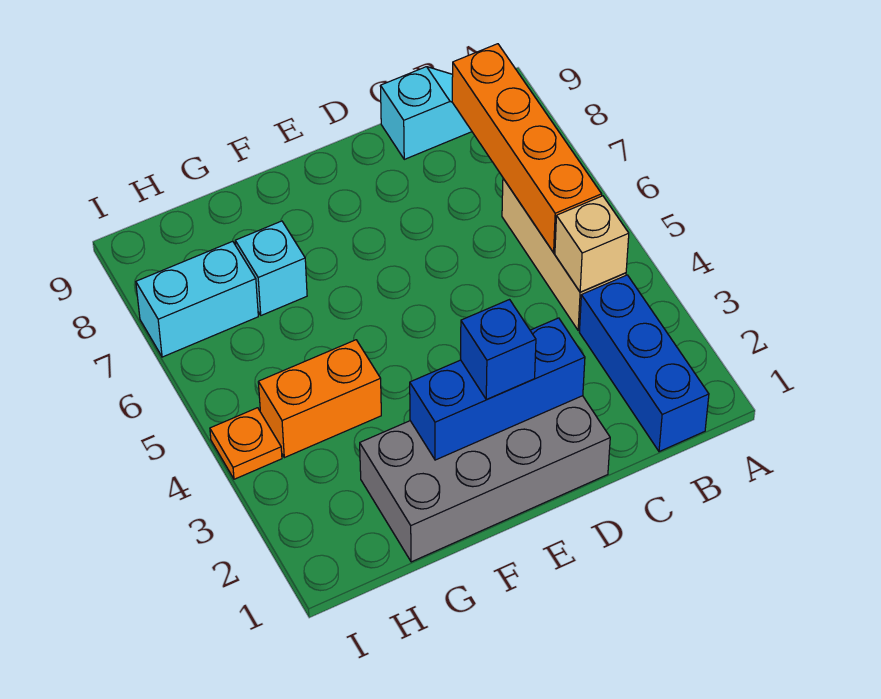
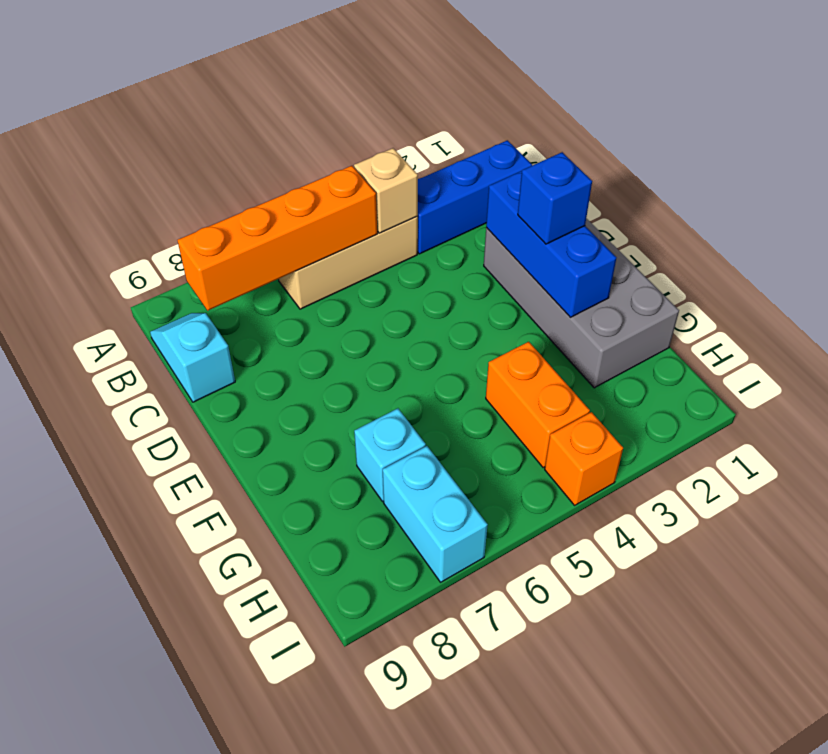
orange plate I4 level 1 -> orange brick I4 level 1

